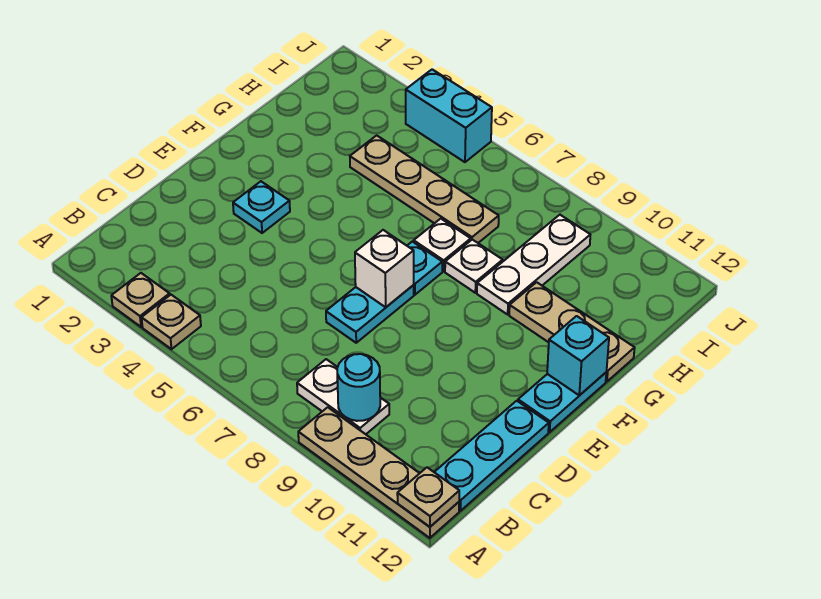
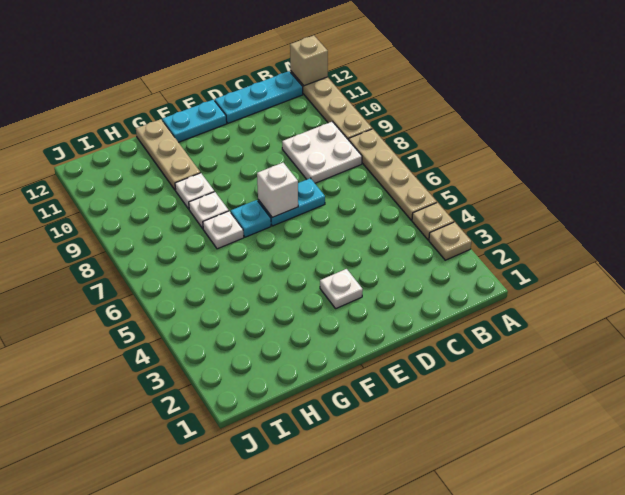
tan plate A12 level 2 -> tan brick A12 level 2
white plate B8:B9 level 1 -> white plate B8:C9 level 1
cyan round brick B9 level 2 -> none
cyan plate E3 level 1 -> white plate E3 level 1
cyan brick F12 level 2 -> none
white plate G9:I9 level 1 -> white plate G9 level 1
tan plate H4:H7 level 1 -> tan plate A5:A8 level 1
cyan brick J4:J5 level 1 -> none

